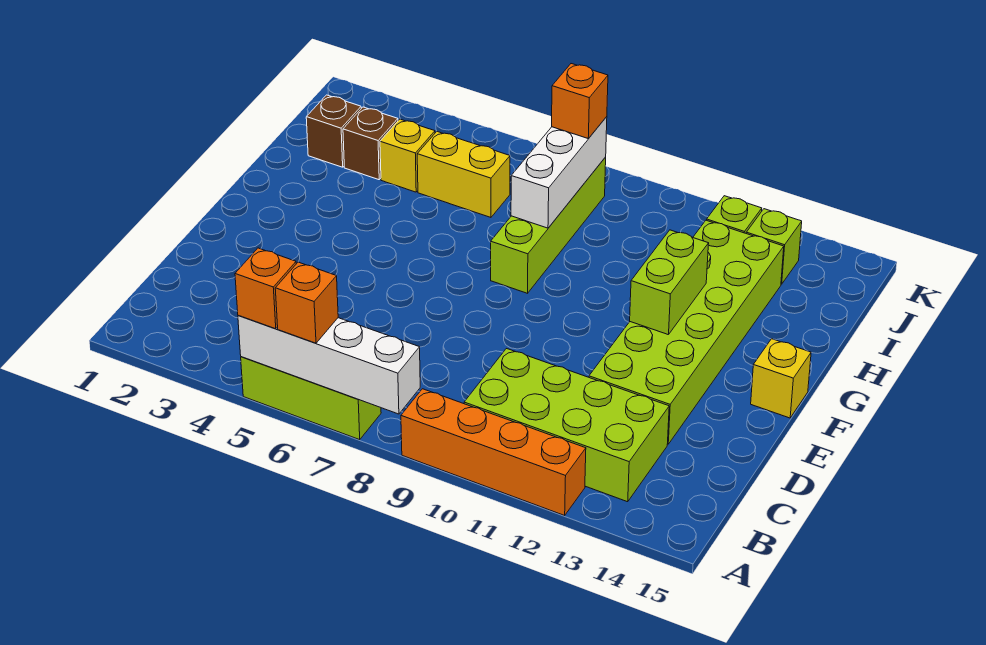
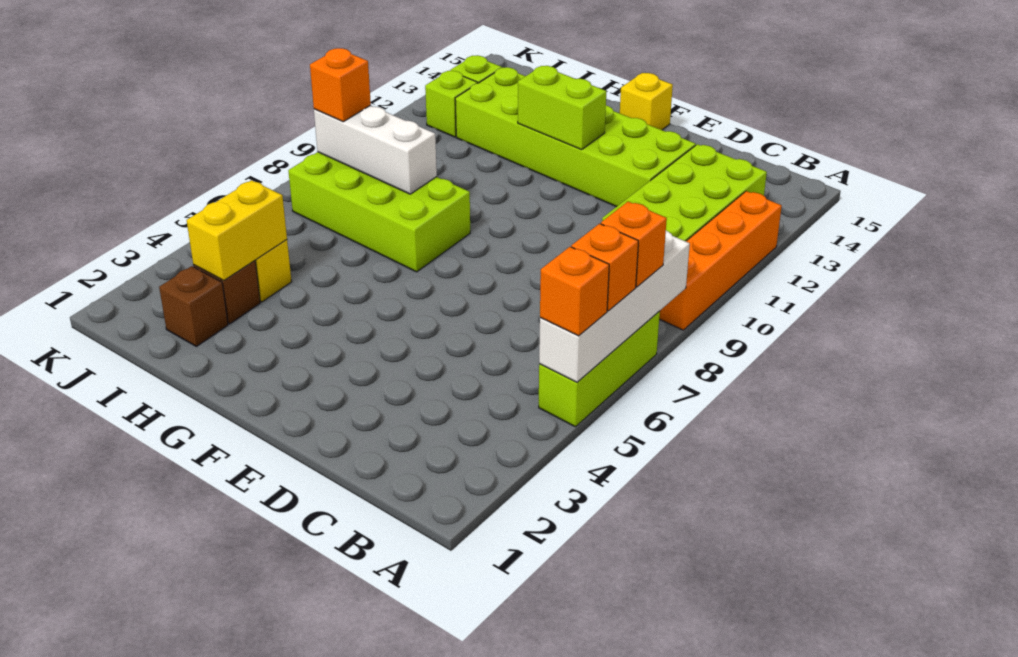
none -> orange brick A7 level 3
lime brick G8:J8 level 1 -> lime brick G7:J8 level 1
yellow brick I5:I6 level 1 -> yellow brick I3:I4 level 2

